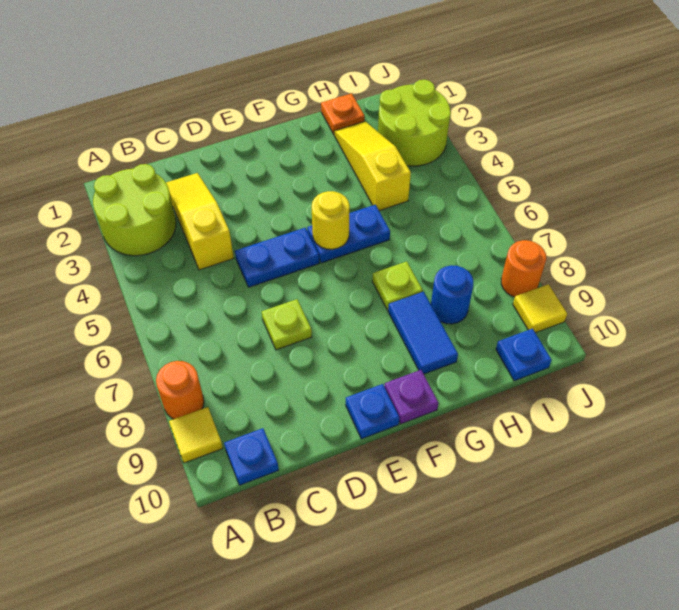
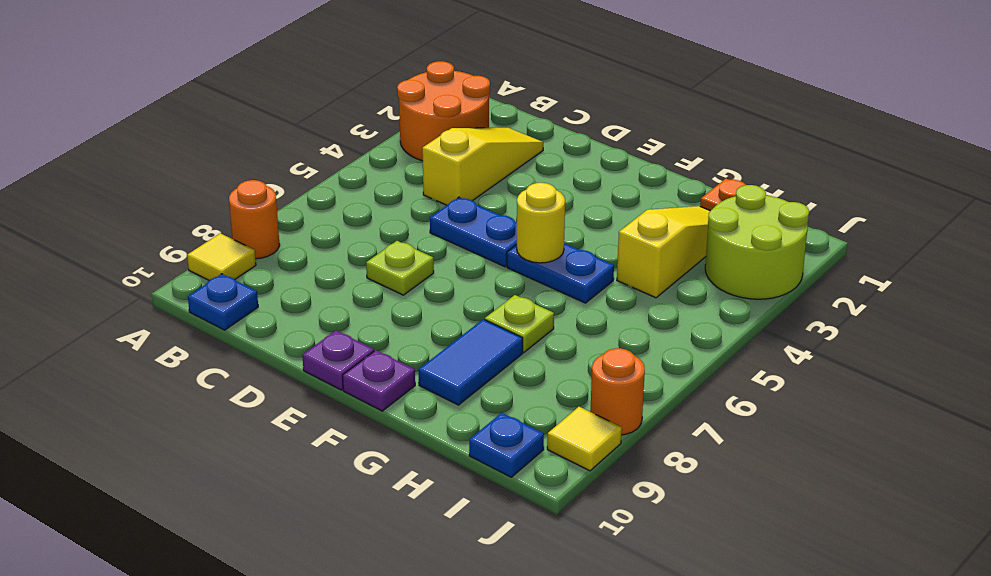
lime round brick A2:B3 level 1 -> orange round brick A2:B3 level 1
blue plate E10 level 1 -> purple plate E10 level 1
blue round brick H8 level 1 -> none

